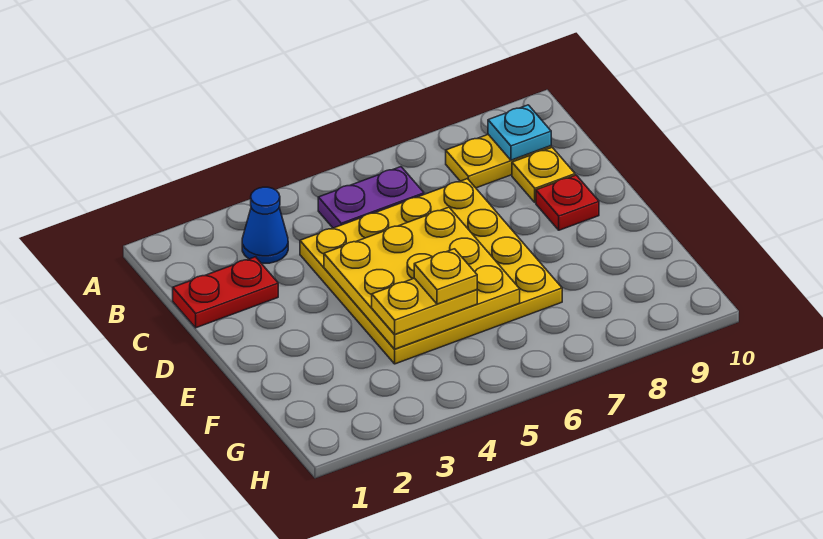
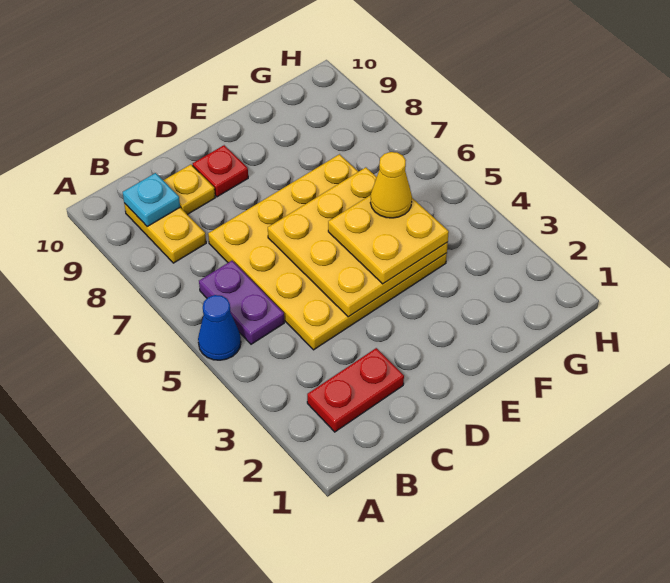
blue cone B3 level 1 -> blue cone A5 level 1
red plate C1:C2 level 1 -> red plate B2:C2 level 1
yellow plate F4:F5 level 3 -> yellow plate E4:F5 level 3
yellow plate F5 level 4 -> yellow cone F5 level 4

